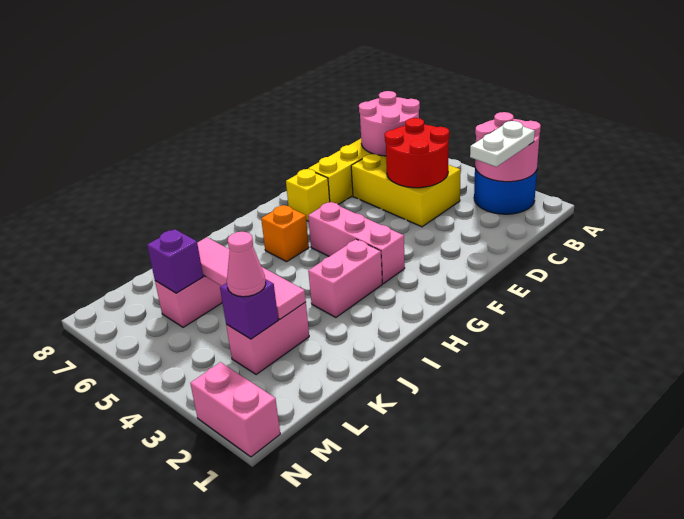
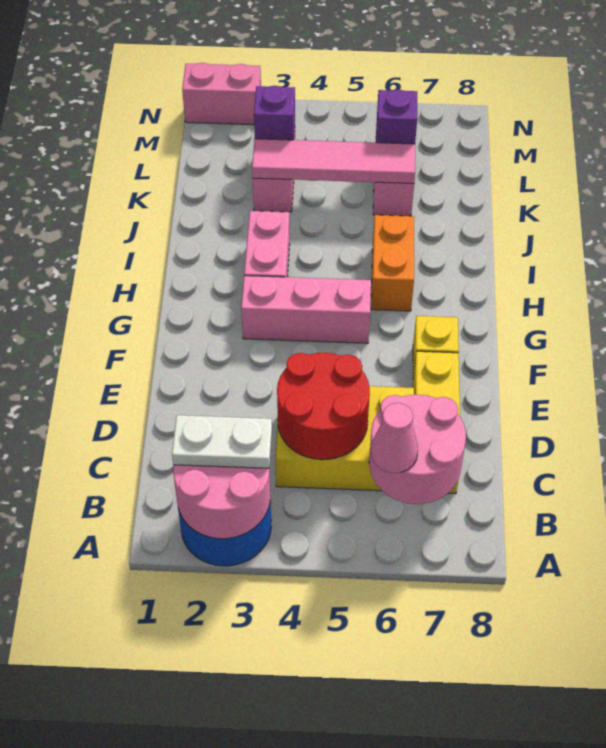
white plate B2:C2 level 3 -> white plate B2:B3 level 3
orange brick H6 level 1 -> orange brick H6:I6 level 1
pink cone L3 level 3 -> pink cone B6 level 3

